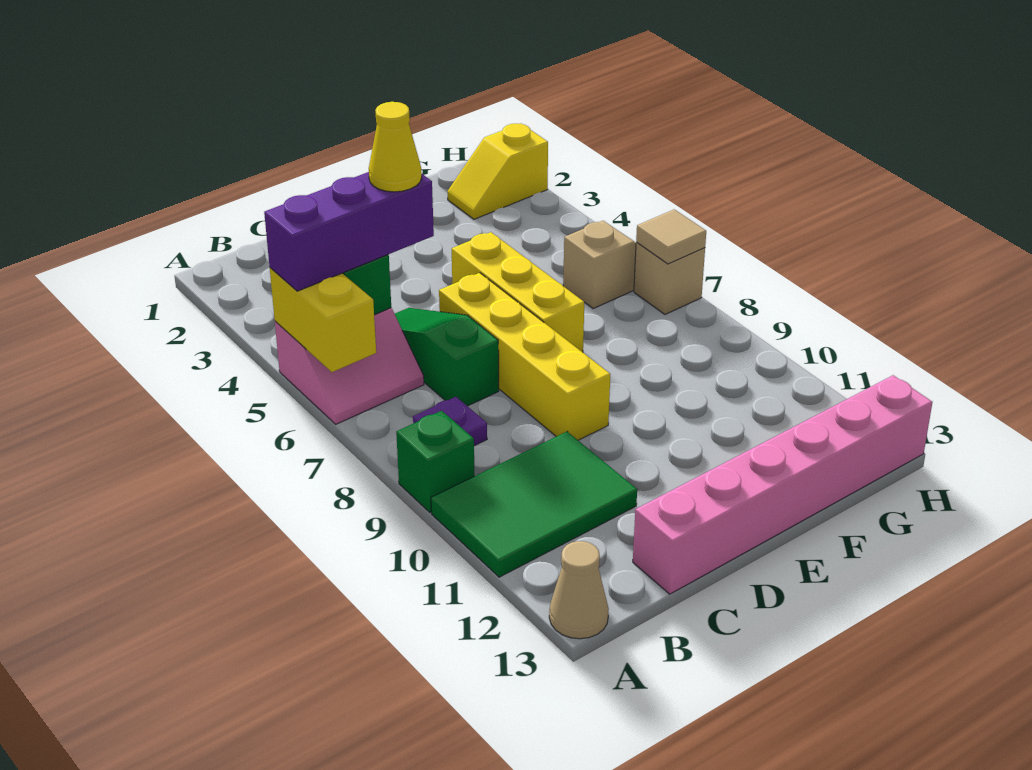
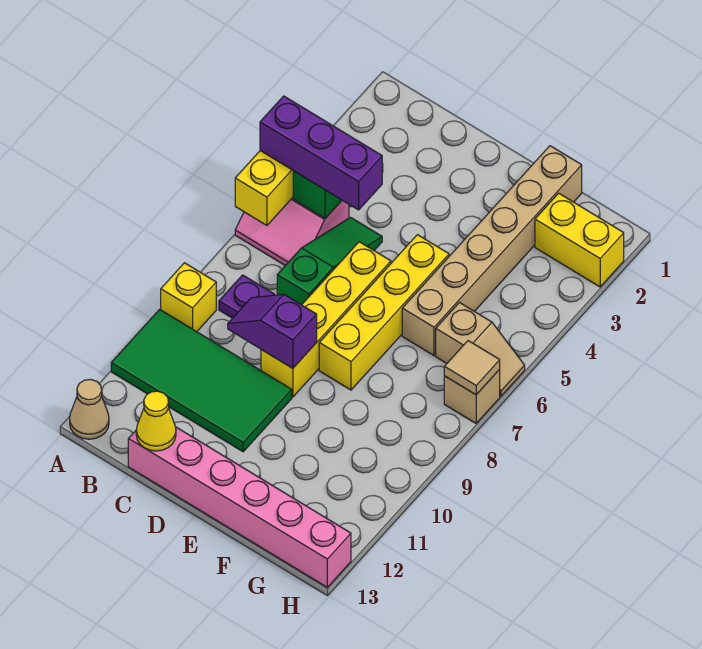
green brick A9 level 1 -> yellow brick A9 level 1
green tile A10:C11 level 1 -> green tile A10:D11 level 1
yellow cone C5 level 4 -> yellow cone C13 level 2
none -> purple slope C9:D9 level 2 top D
yellow brick E5:E7 level 1 -> yellow brick E5:E8 level 1
none -> tan brick F1:F6 level 1
yellow slope G2:H2 level 1 top H -> yellow brick G2:H2 level 1

